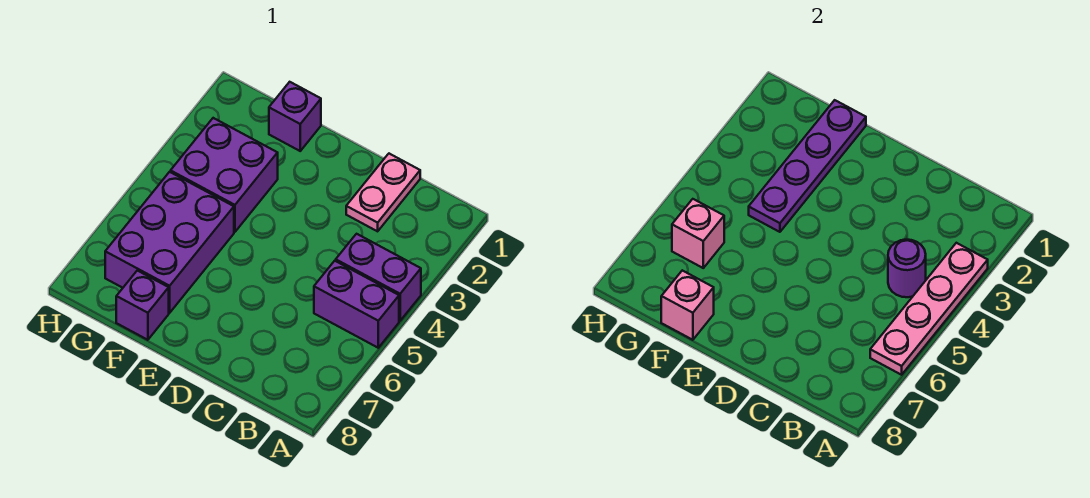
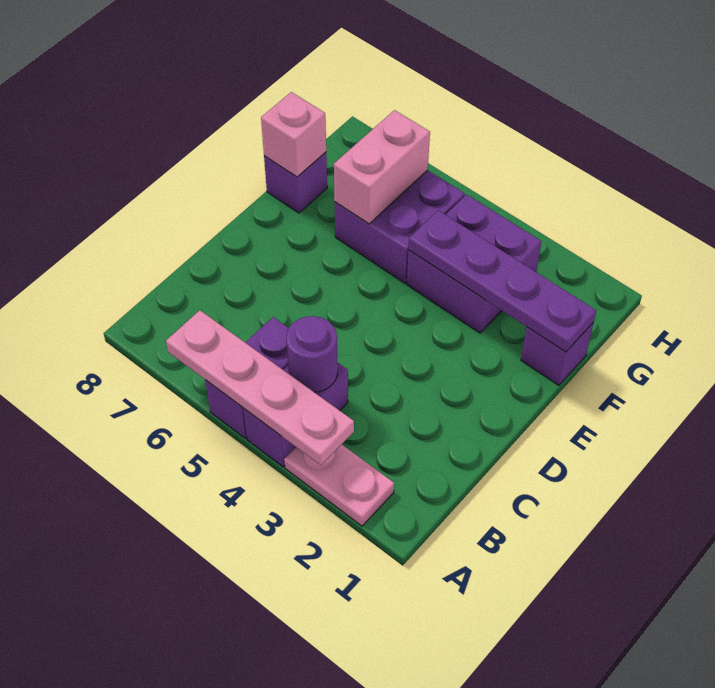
pink plate C1:C2 level 1 -> pink plate A2:A3 level 1
purple brick F5:G7 level 1 -> purple brick F5:G6 level 1
pink brick G6 level 2 -> pink brick F6:G6 level 2

